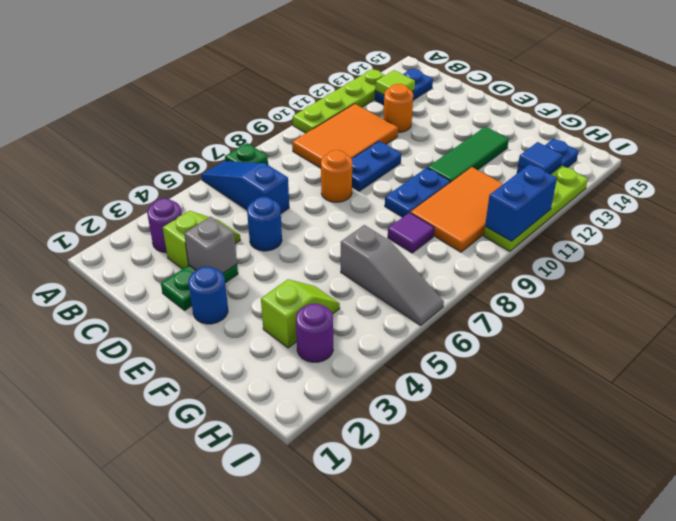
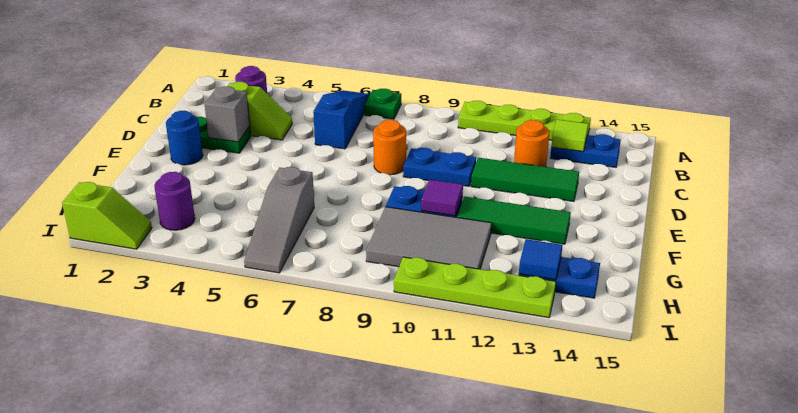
orange tile B9:C11 level 1 -> none
blue round brick D5 level 1 -> none
none -> green tile D11:D13 level 1
lime slope G3:G4 level 1 top 3 -> lime slope I1:I2 level 1 top 1
purple tile G8 level 1 -> purple tile F10 level 2
orange tile G9:H11 level 1 -> grey tile G9:H11 level 1
blue brick I10:I11 level 2 -> none

